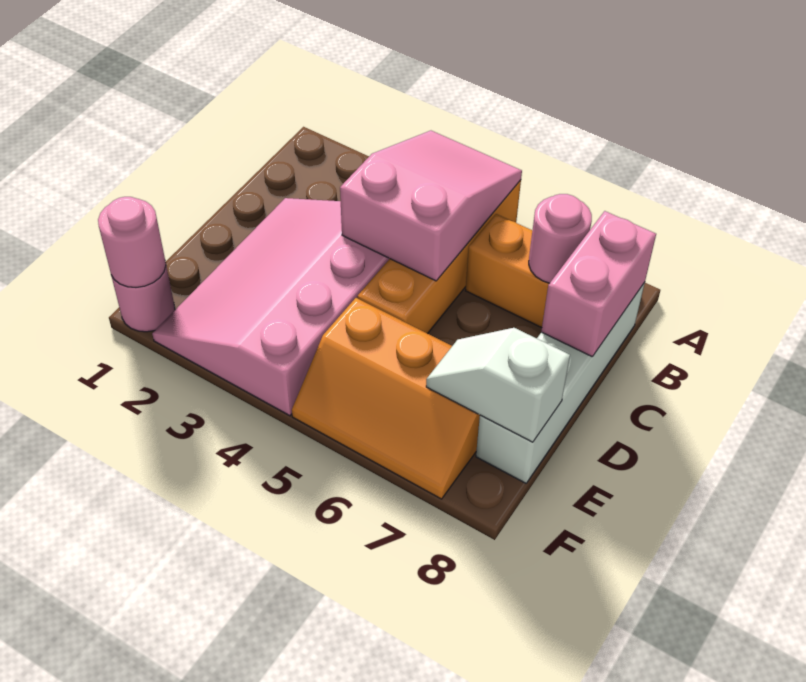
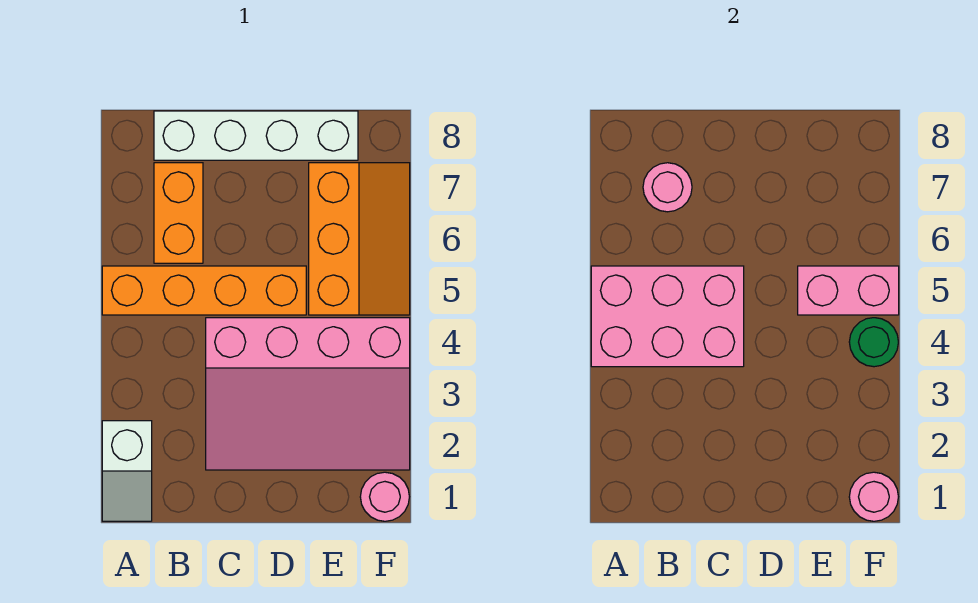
pink slope A4:C5 level 2 top C -> pink brick A4:C5 level 2
pink brick B8:C8 level 2 -> pink brick E5:F5 level 2
white slope E7:E8 level 2 top 8 -> white slope A1:A2 level 1 top 2
none -> green round brick F4 level 2

